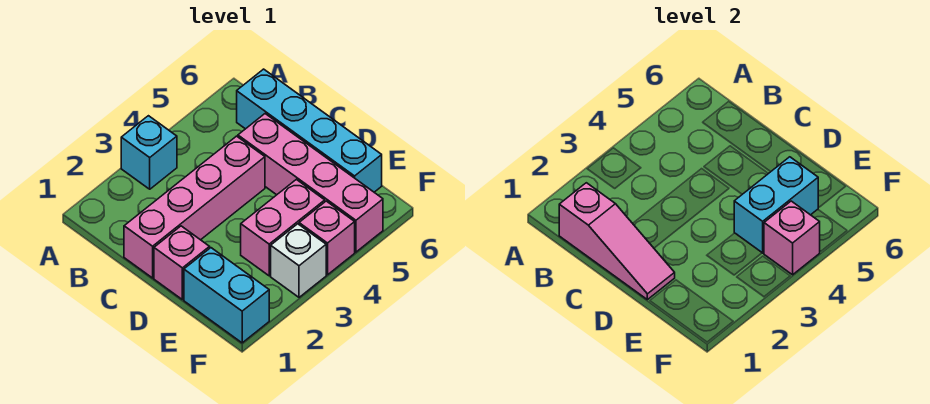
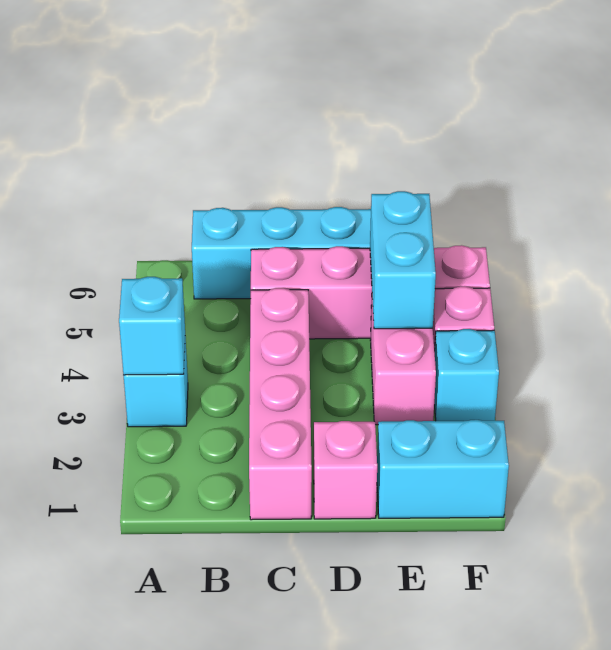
none -> cyan brick A3 level 2
pink slope B1:D1 level 2 top B -> none
white brick F3 level 1 -> cyan brick F3 level 1
pink brick F4 level 2 -> none

